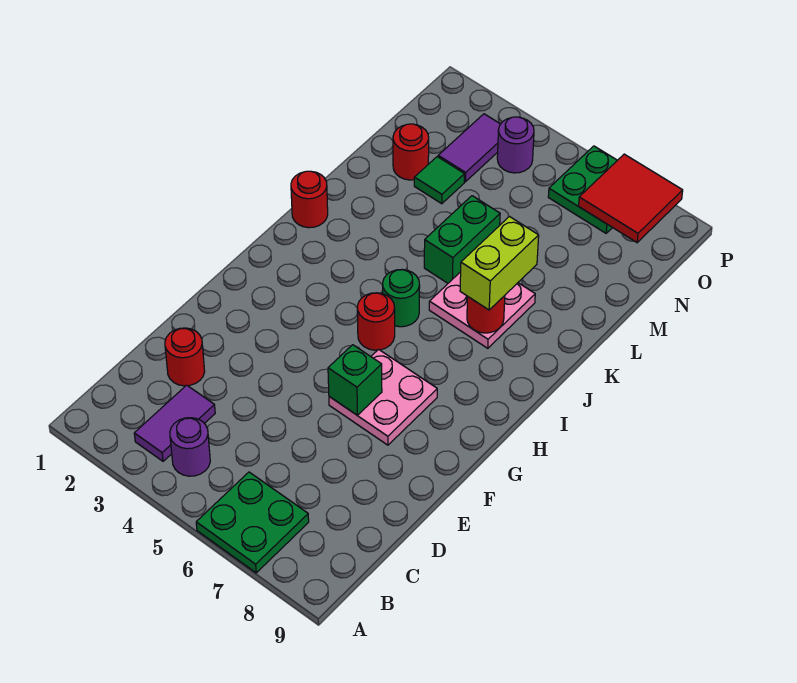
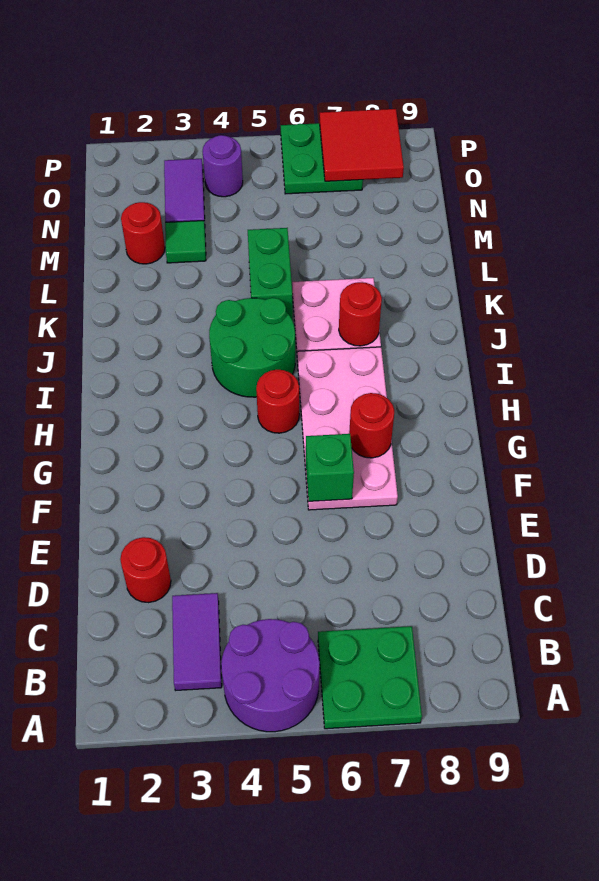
purple round brick B4 level 1 -> purple round brick A4:B5 level 1
pink plate F6:G7 level 1 -> pink plate F6:I7 level 1
green round brick I5 level 1 -> green round brick I4:J5 level 1
red round brick J1 level 1 -> red round brick G7 level 2
lime brick J7:K7 level 3 -> none

